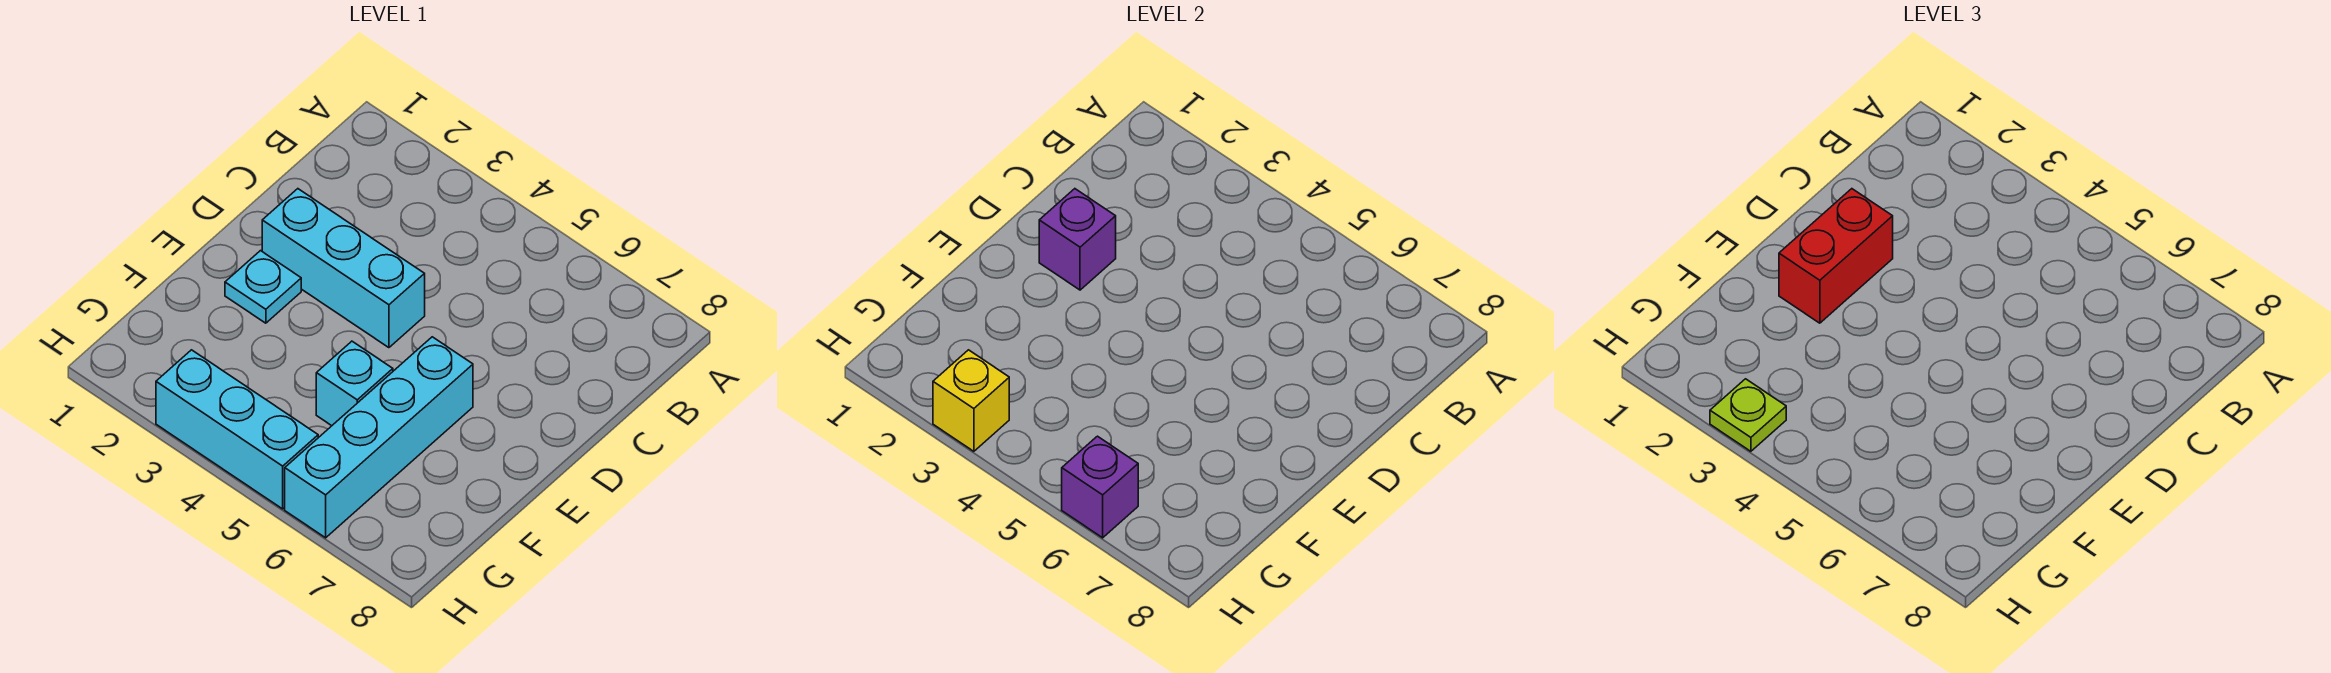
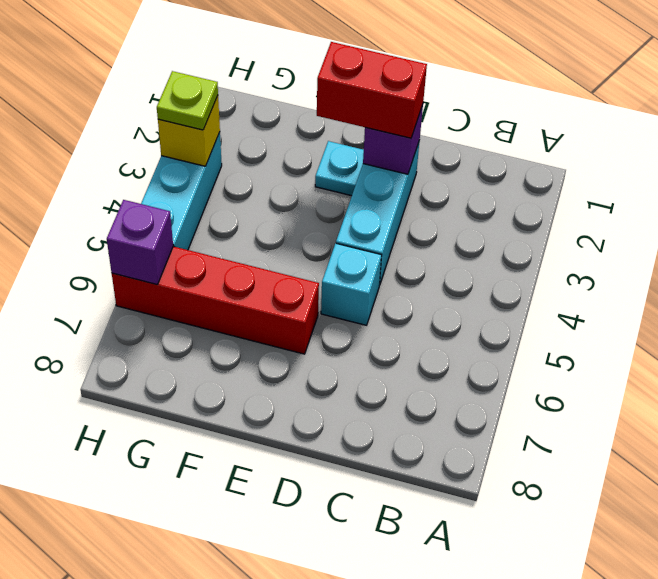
cyan brick E6:H6 level 1 -> red brick E6:H6 level 1
cyan brick F5 level 1 -> cyan brick D5 level 1

